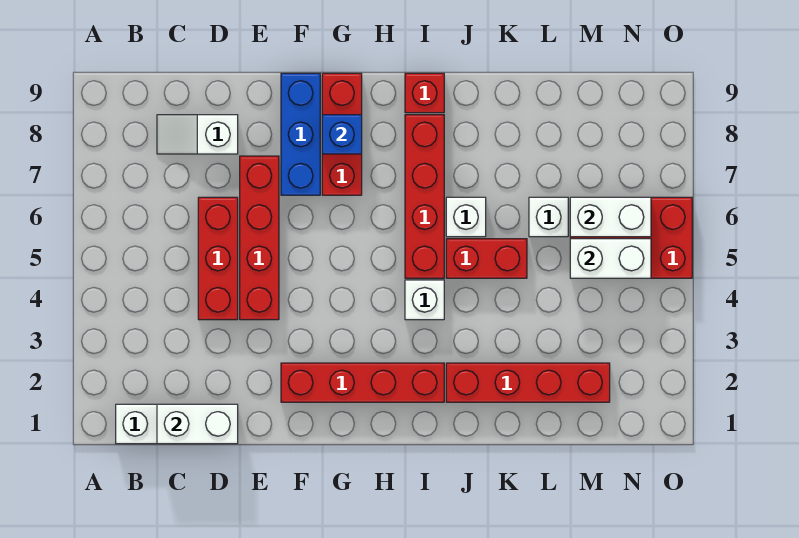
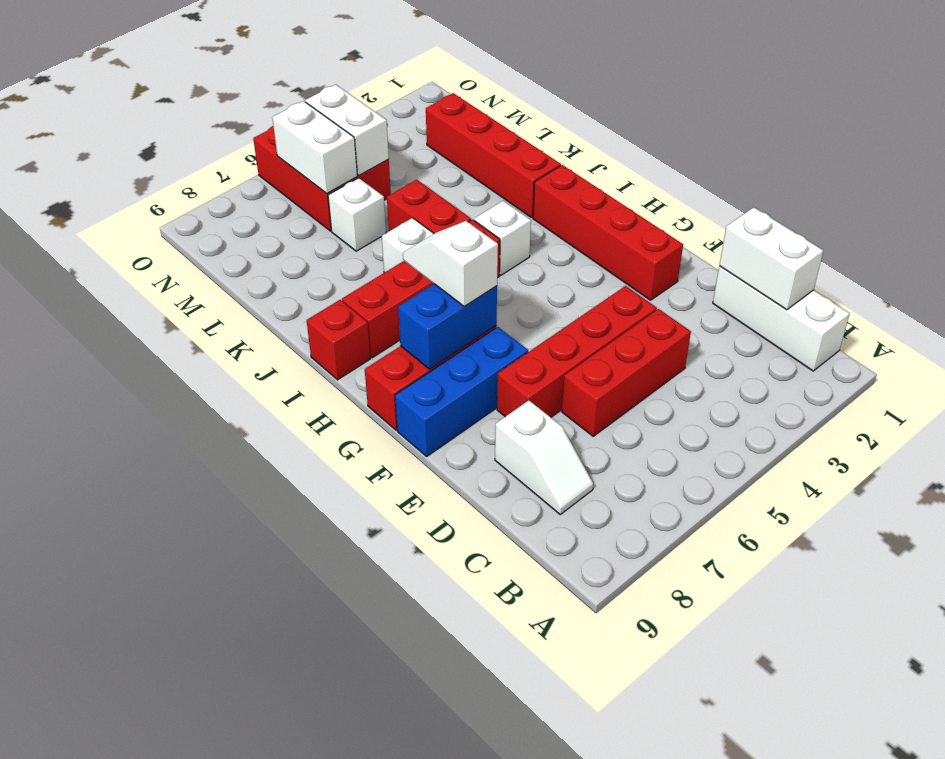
none -> white slope G7:H7 level 3 top G
blue brick G8 level 2 -> blue brick G7:G8 level 2

